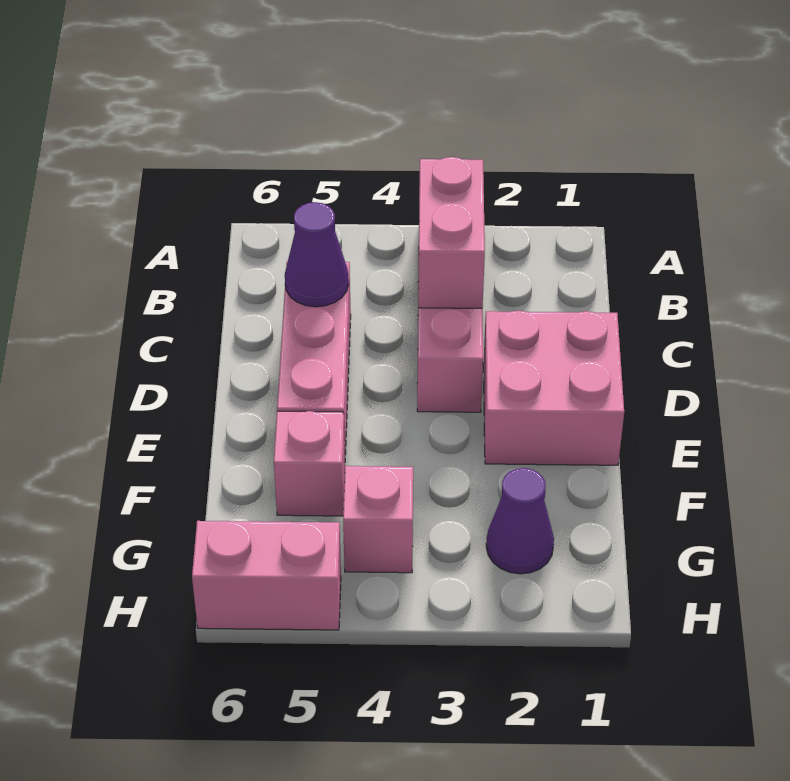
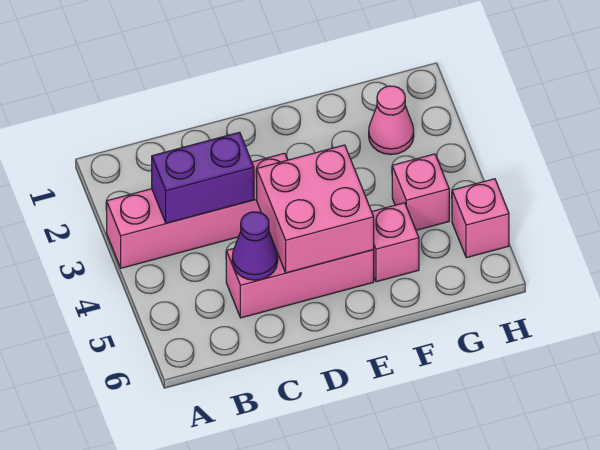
pink brick B3:C3 level 2 -> purple brick B3:C3 level 2
pink brick D1:E2 level 1 -> pink brick D4:E5 level 2
purple cone G2 level 1 -> pink cone G2 level 1
pink brick H5:H6 level 1 -> pink brick H5 level 1

